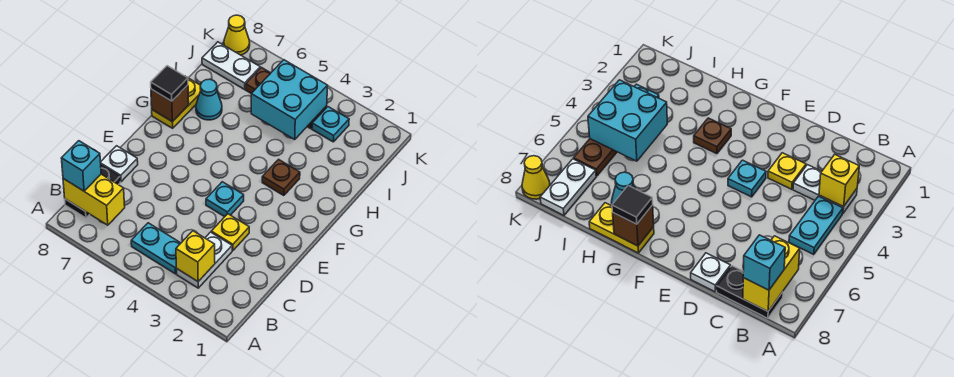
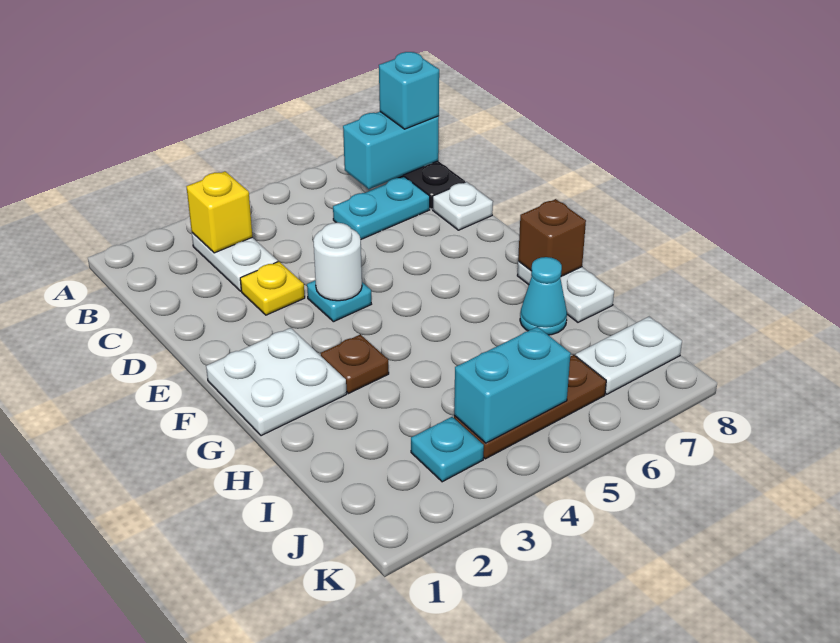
cyan plate B4:B5 level 1 -> cyan plate C6:C7 level 1
yellow brick B7:B8 level 2 -> cyan brick B7:B8 level 2
none -> white round brick E4 level 2
none -> white plate F1:G2 level 1
yellow plate G8:H8 level 1 -> white plate G8:H8 level 1
black tile G8 level 3 -> none
cyan brick I4:J5 level 2 -> cyan brick J4:J5 level 2
yellow cone K8 level 1 -> none

